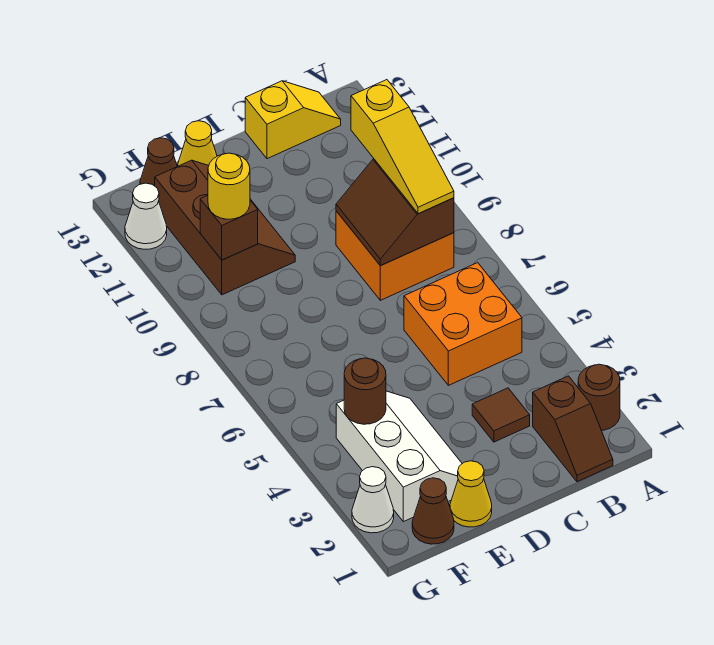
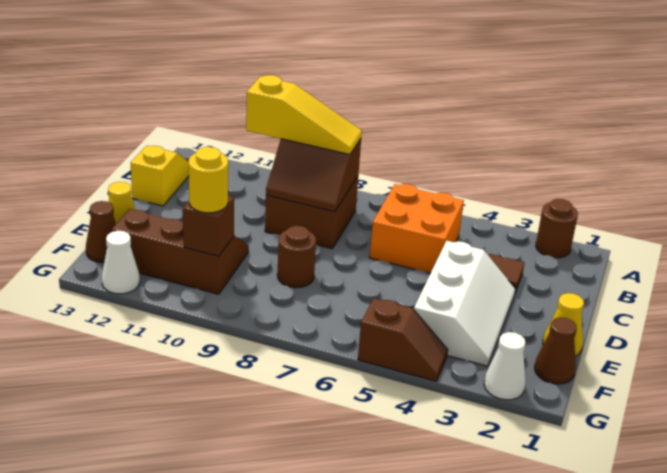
brown slope B1:B2 level 1 top 2 -> brown slope G4:G5 level 1 top 5
orange brick B8:C9 level 1 -> brown brick B8:C9 level 1
white slope E2:F4 level 1 top F -> white slope D3:F4 level 1 top 4
brown round brick F4 level 2 -> brown round brick E8 level 1

